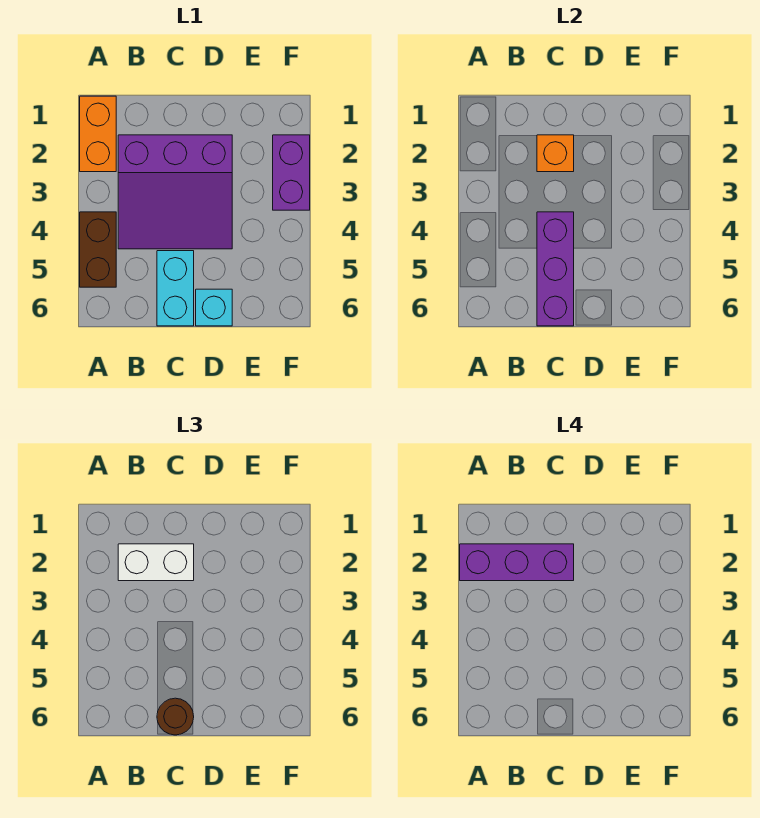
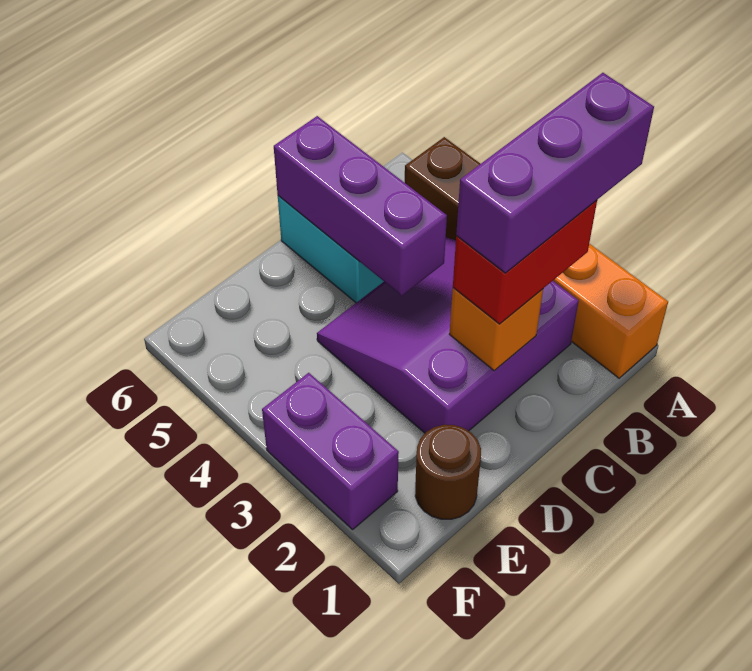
white brick B2:C2 level 3 -> red brick B2:C2 level 3
brown round brick C6 level 3 -> brown round brick E1 level 1
cyan brick D6 level 1 -> none

